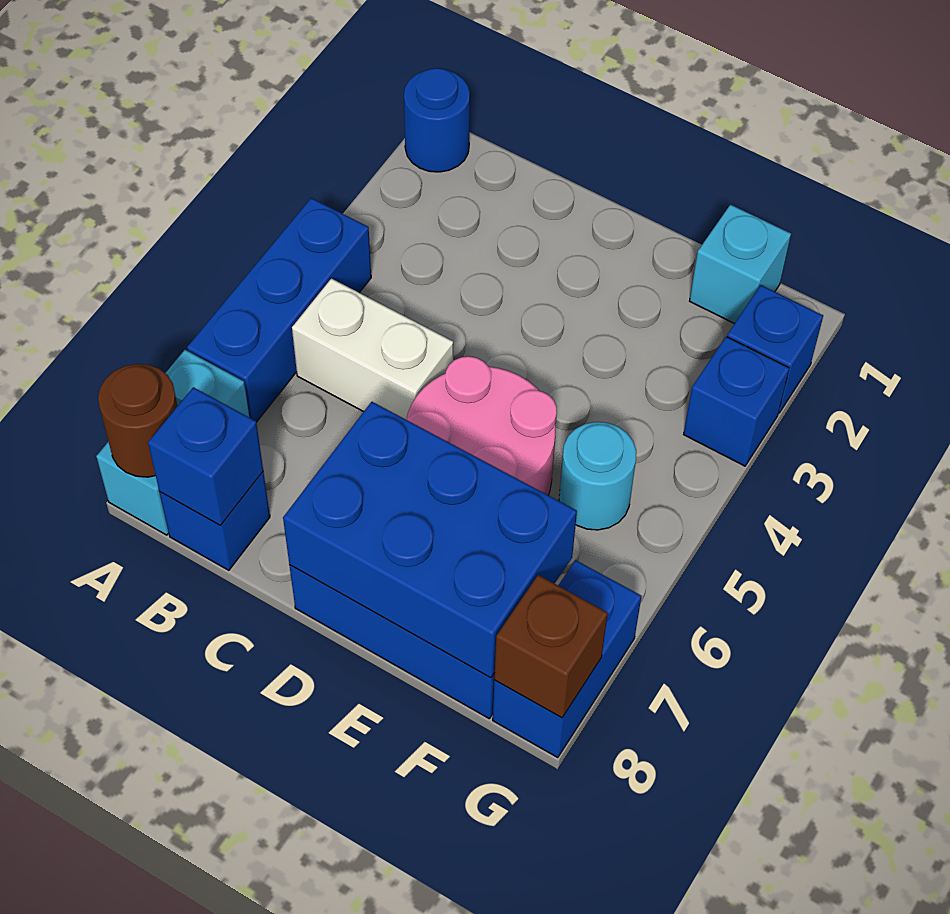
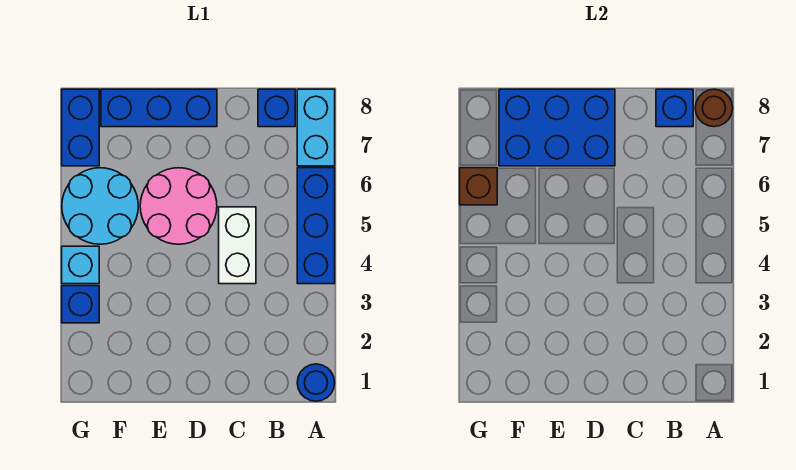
white brick B5:C5 level 1 -> white brick C4:C5 level 1
cyan brick F1 level 1 -> cyan brick G4 level 1
cyan round brick F5 level 1 -> cyan round brick F5:G6 level 1
blue brick G2 level 1 -> none
brown brick G8 level 2 -> brown brick G6 level 2

